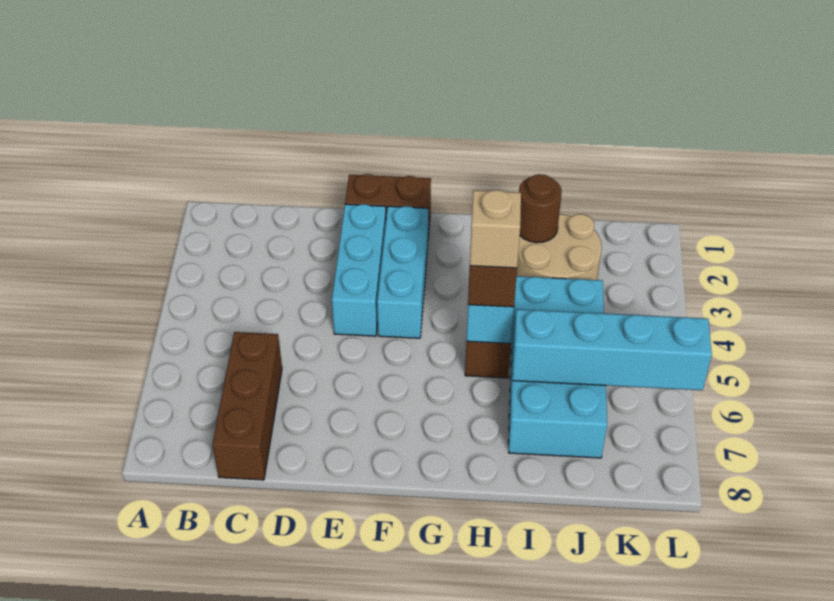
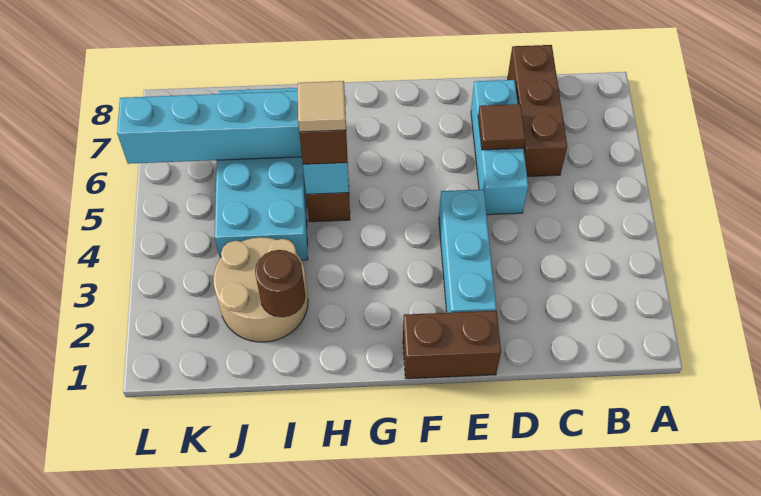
none -> brown tile D6 level 2
cyan brick F2:F4 level 1 -> cyan brick D5:D7 level 1
tan brick H5 level 4 -> tan tile H5 level 4

